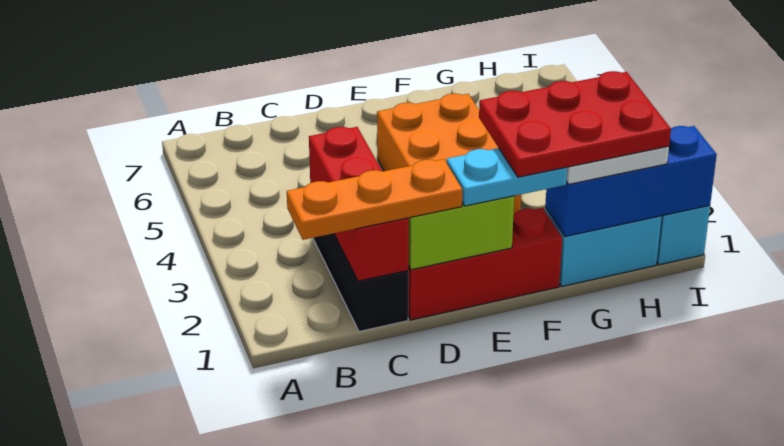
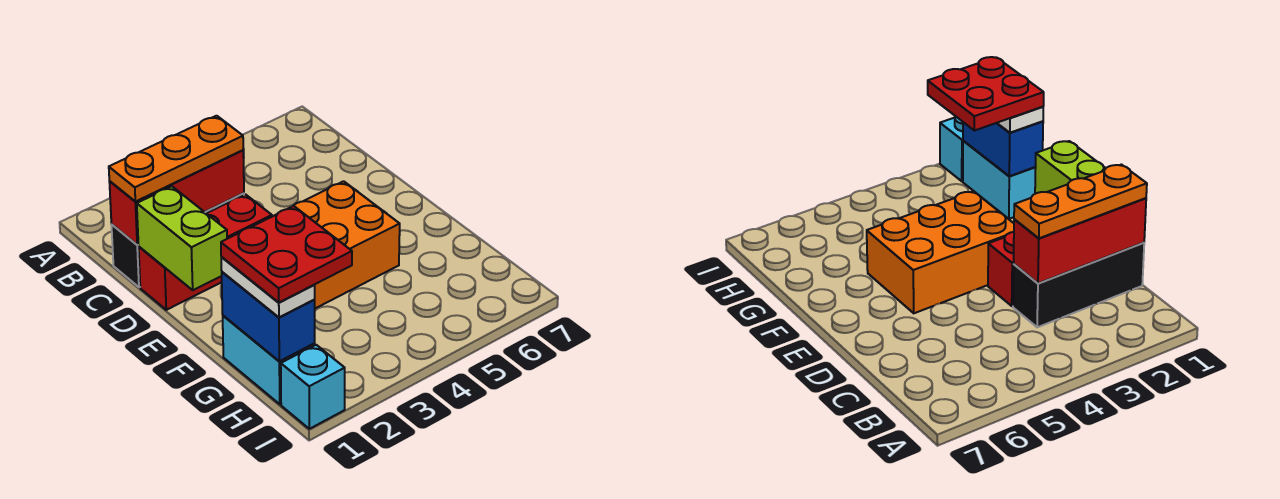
orange plate B1:D1 level 3 -> orange plate C1:C3 level 3
red brick D1:F1 level 1 -> red brick D1:D3 level 1
cyan plate E1:F1 level 3 -> none
red plate F1:H2 level 4 -> red plate G1:H2 level 4
blue brick G1:I1 level 2 -> blue brick G1:H1 level 2

